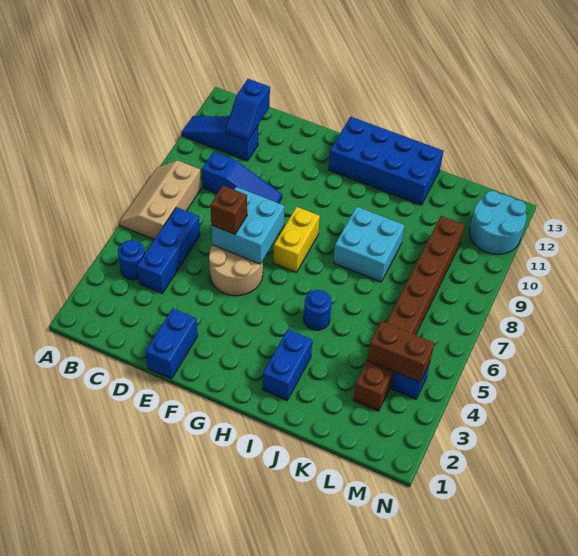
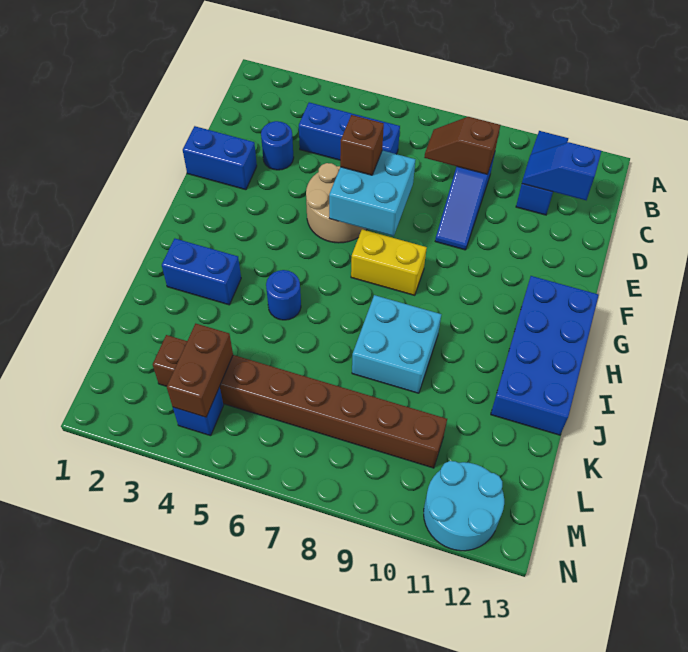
tan slope A6:B8 level 1 top B -> none
blue round brick B4 level 1 -> blue round brick D3 level 1
none -> brown slope C8:C9 level 2 top 9

